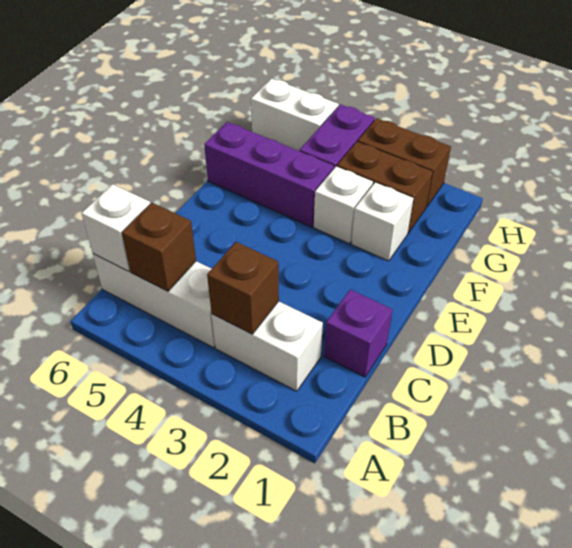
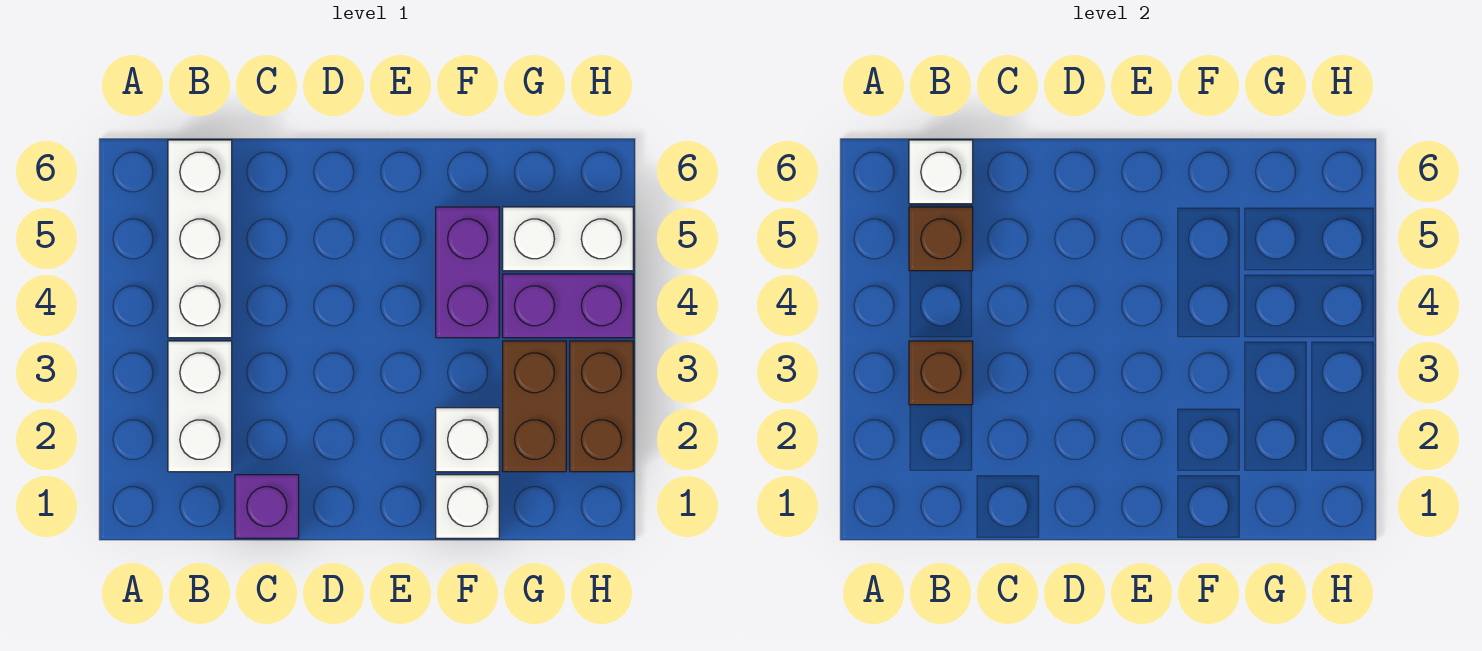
white brick F3 level 1 -> white brick F1 level 1
purple brick F4:F6 level 1 -> purple brick F4:F5 level 1
white brick H5:H6 level 1 -> white brick G5:H5 level 1

